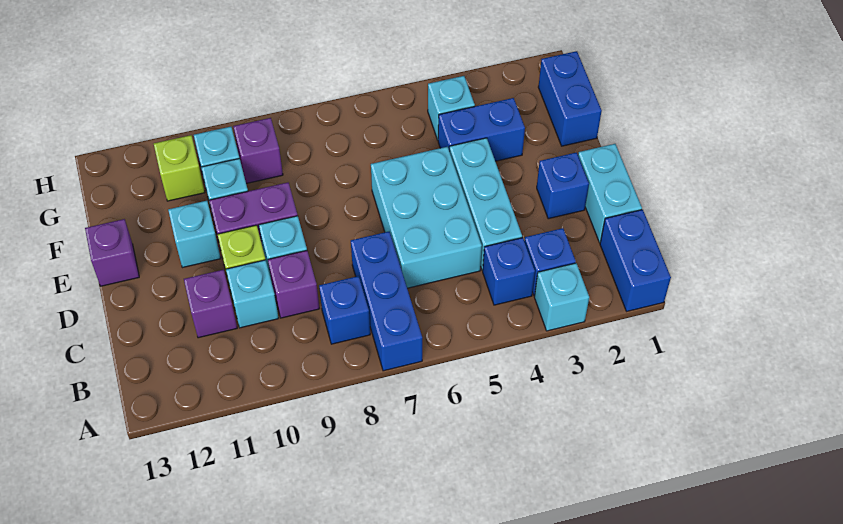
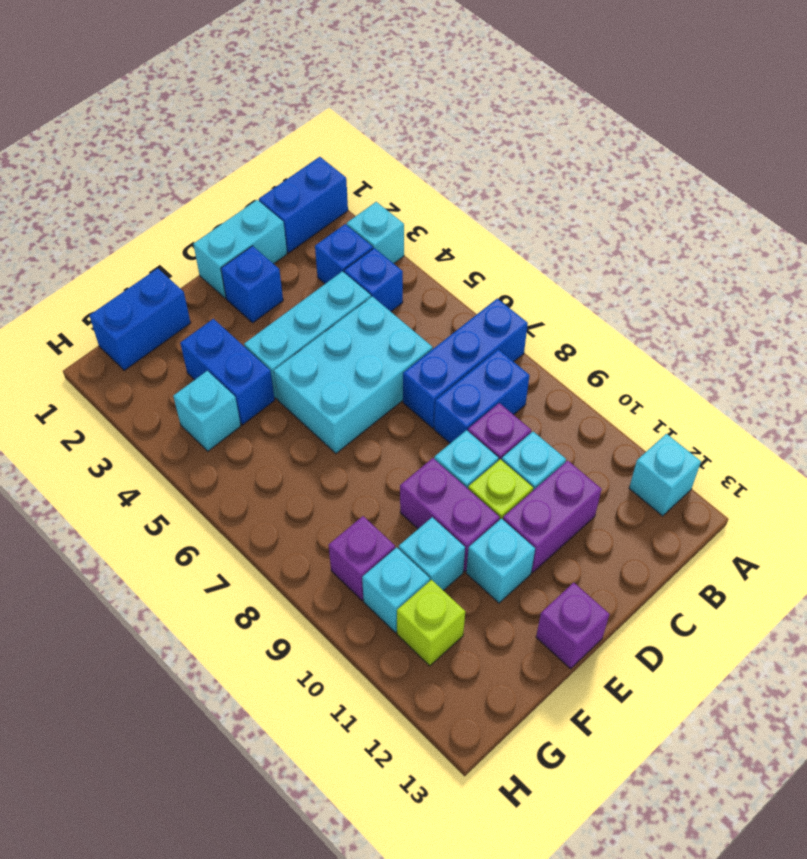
none -> cyan brick A12 level 1
blue brick B8 level 1 -> blue brick B8:C8 level 1
purple brick C11 level 1 -> purple brick C11:D11 level 1

